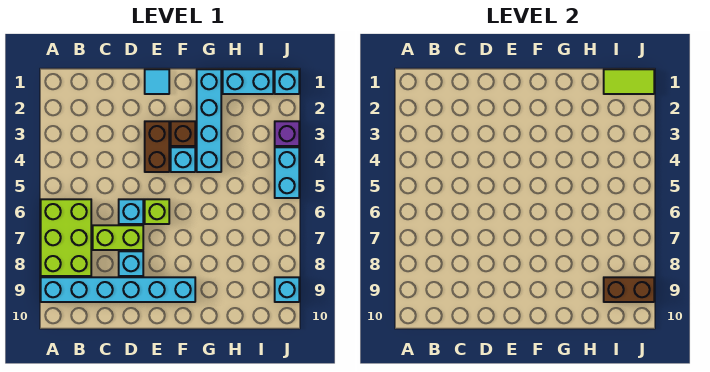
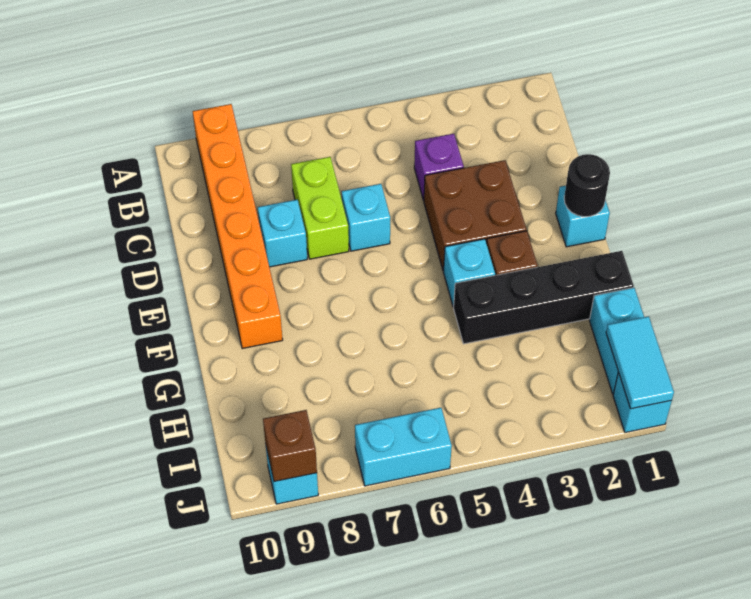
lime brick A6:B8 level 1 -> none
cyan brick A9:F9 level 1 -> orange brick A9:F9 level 1
cyan tile E1 level 1 -> cyan brick E1 level 1
none -> black round brick E1 level 2
brown brick E3:E4 level 1 -> brown brick D3:E4 level 1
lime brick E6 level 1 -> none
cyan brick G1:G4 level 1 -> black brick G1:G4 level 1
lime tile I1:J1 level 2 -> cyan tile I1:J1 level 2
brown brick I9:J9 level 2 -> brown brick J9 level 2
purple brick J3 level 1 -> purple brick C4 level 1
cyan brick J4:J5 level 1 -> cyan brick J6:J7 level 1

